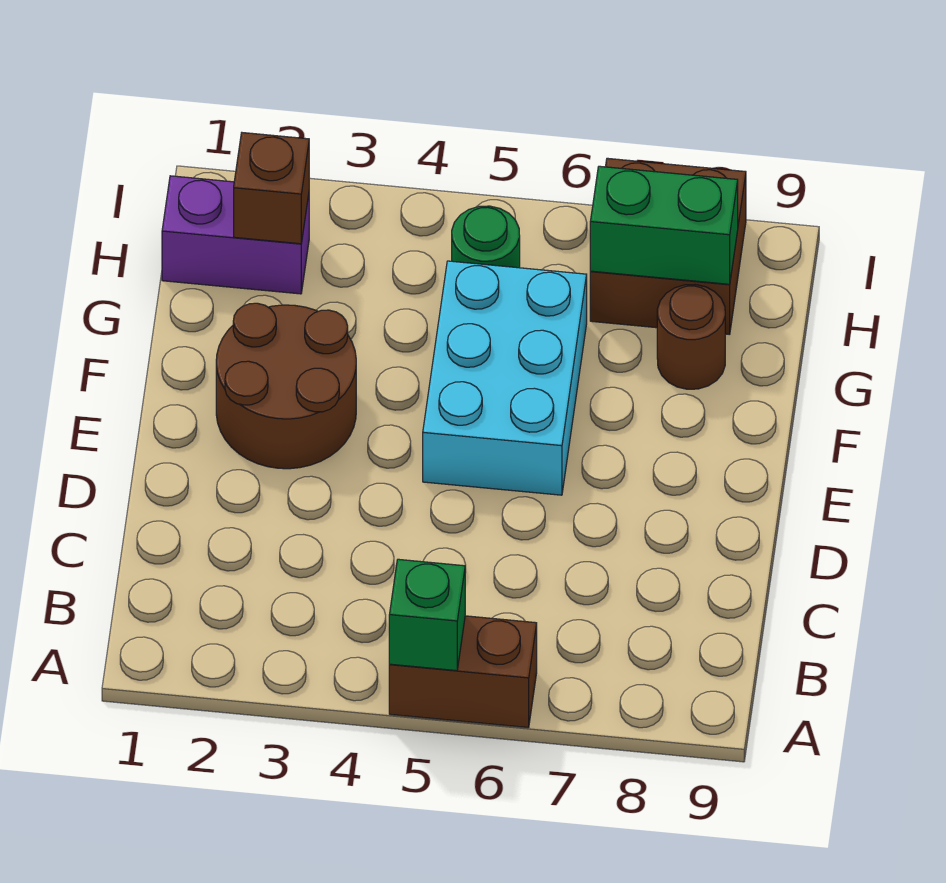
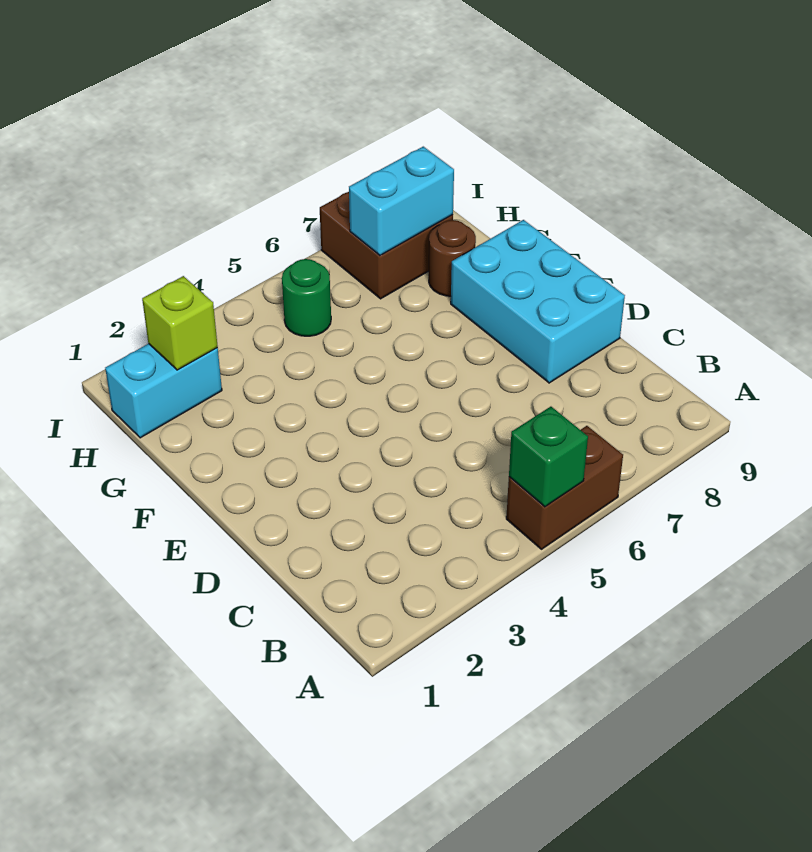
brown round brick E2:F3 level 1 -> none
cyan brick E5:G6 level 1 -> cyan brick D8:F9 level 1
purple brick H1:H2 level 1 -> cyan brick H1:H2 level 1
brown brick H2 level 2 -> lime brick H2 level 2
green brick H7:H8 level 2 -> cyan brick H7:H8 level 2

